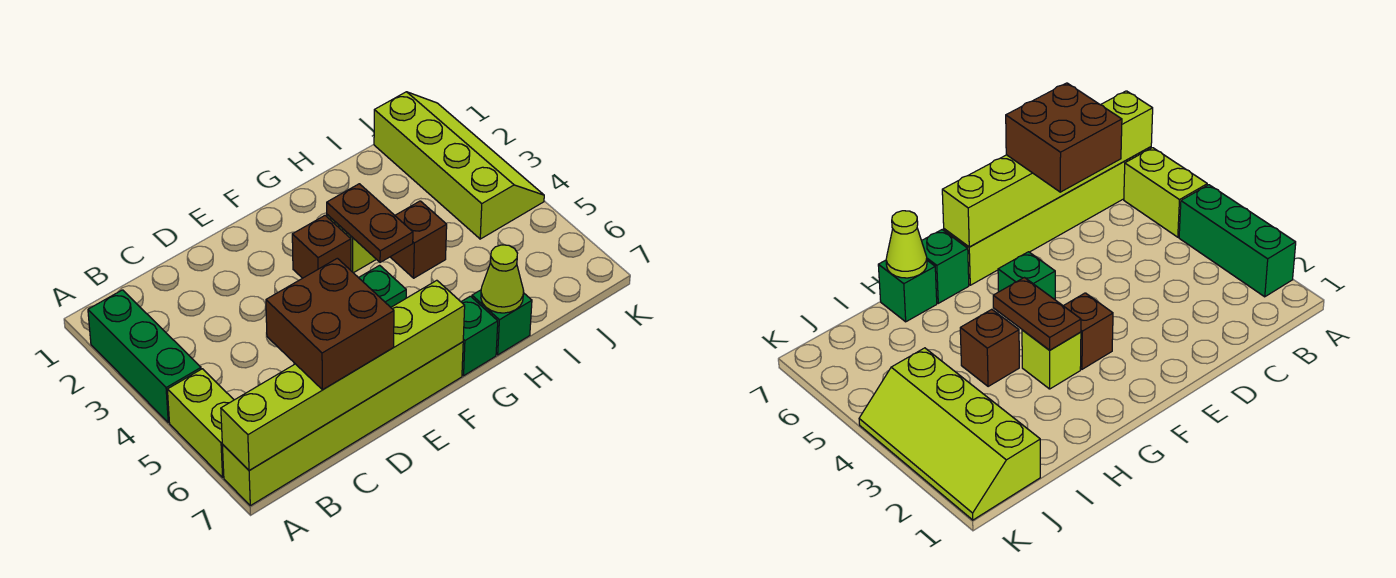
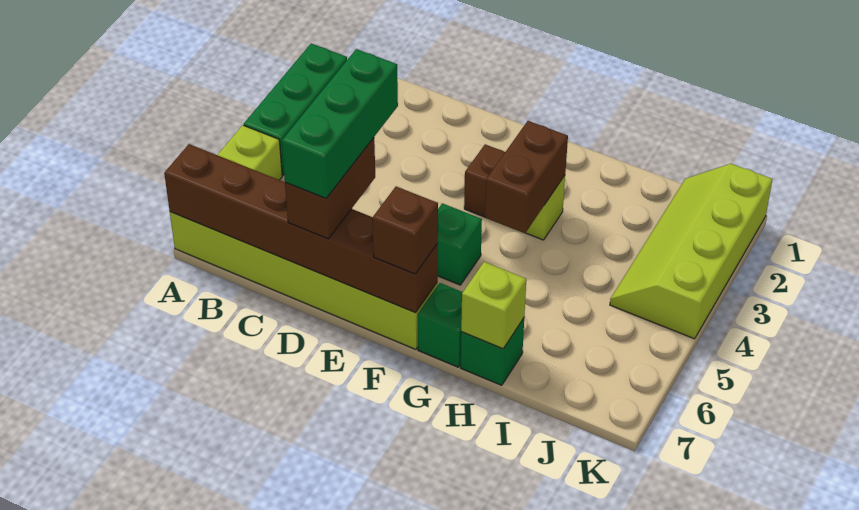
lime brick A7:F7 level 2 -> brown brick A7:F7 level 2
brown brick C6:D7 level 3 -> brown brick D6:D7 level 3
none -> green brick D5:D7 level 4
brown plate G3:G4 level 2 -> brown brick G3:G4 level 2
brown brick H4 level 1 -> brown brick F7 level 3
lime cone H7 level 2 -> lime brick H7 level 2
lime slope J1:K4 level 1 top J -> lime slope J1:K4 level 1 top K

